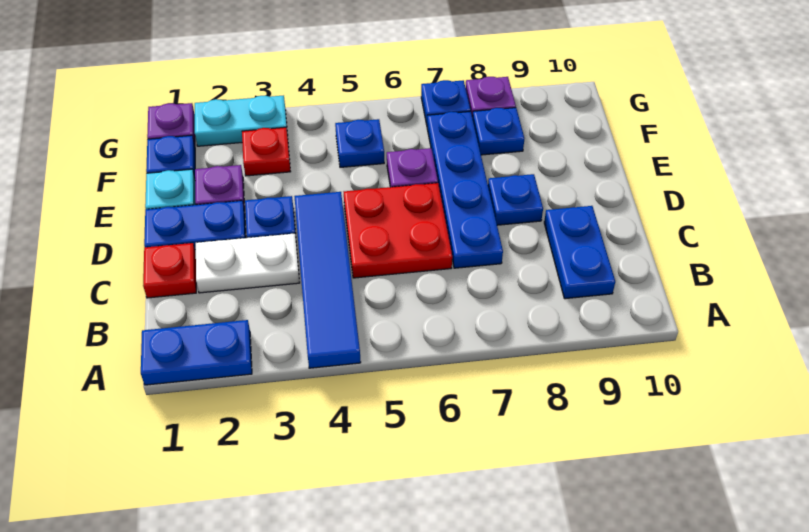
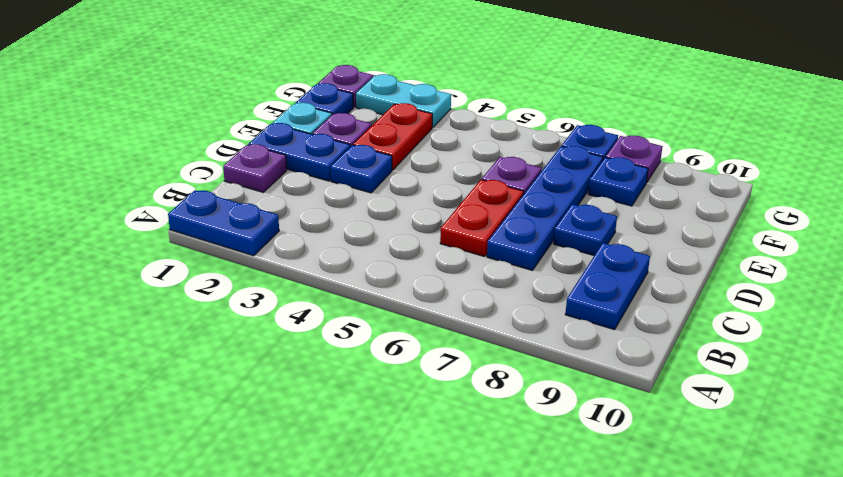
blue tile A4:D4 level 1 -> none
red plate C1 level 1 -> purple plate C1 level 1
white plate C2:C3 level 1 -> none
red plate C5:D6 level 1 -> red plate C6:D6 level 1
red plate F3 level 1 -> red plate E3:F3 level 1
blue plate F5 level 1 -> none

